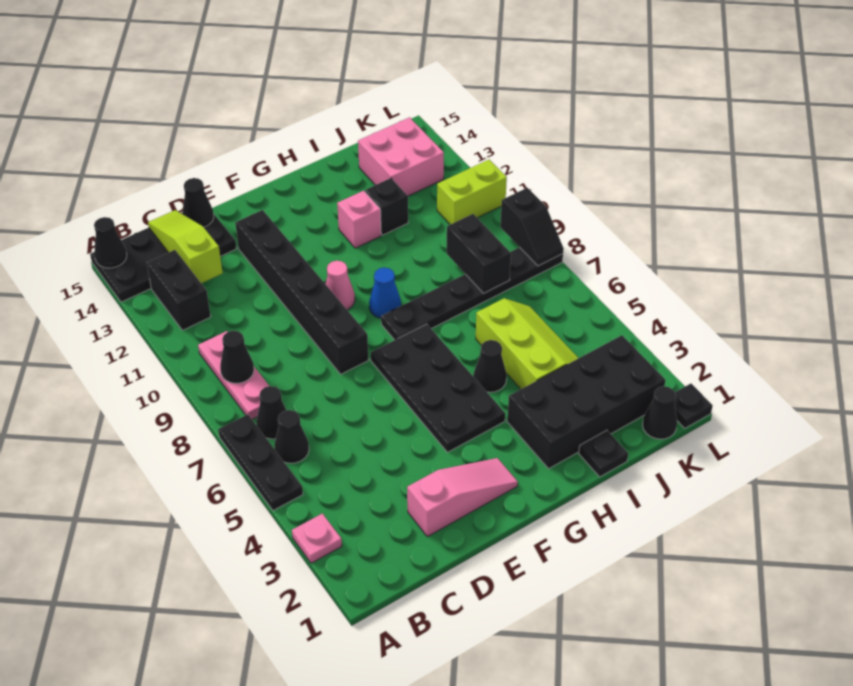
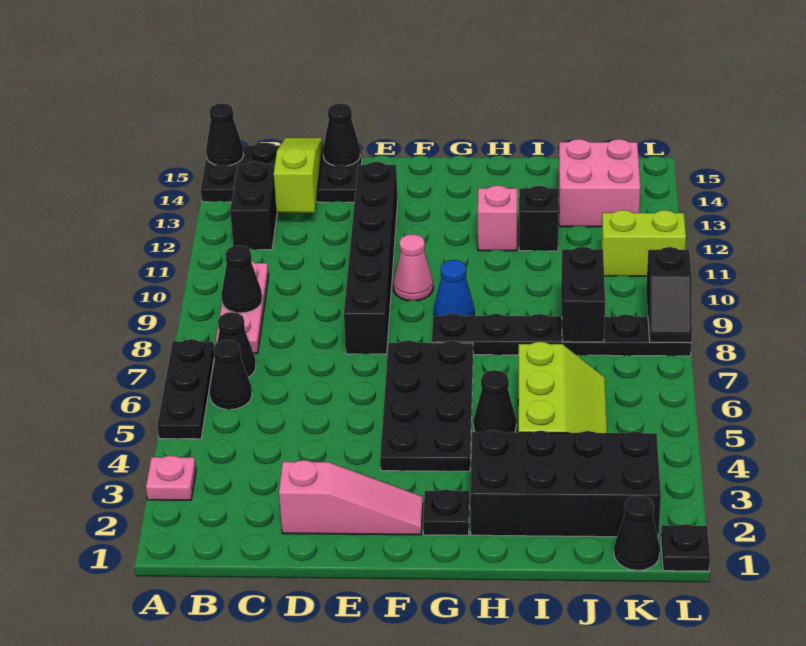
black plate I1 level 1 -> black plate G2 level 1

